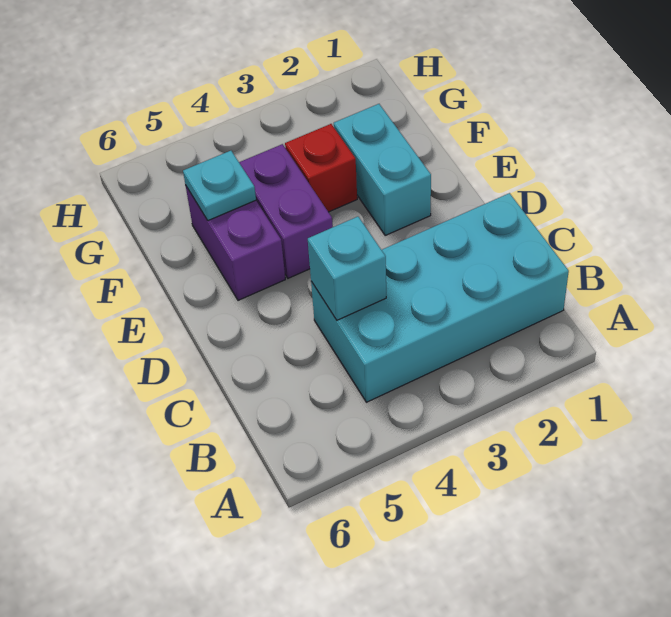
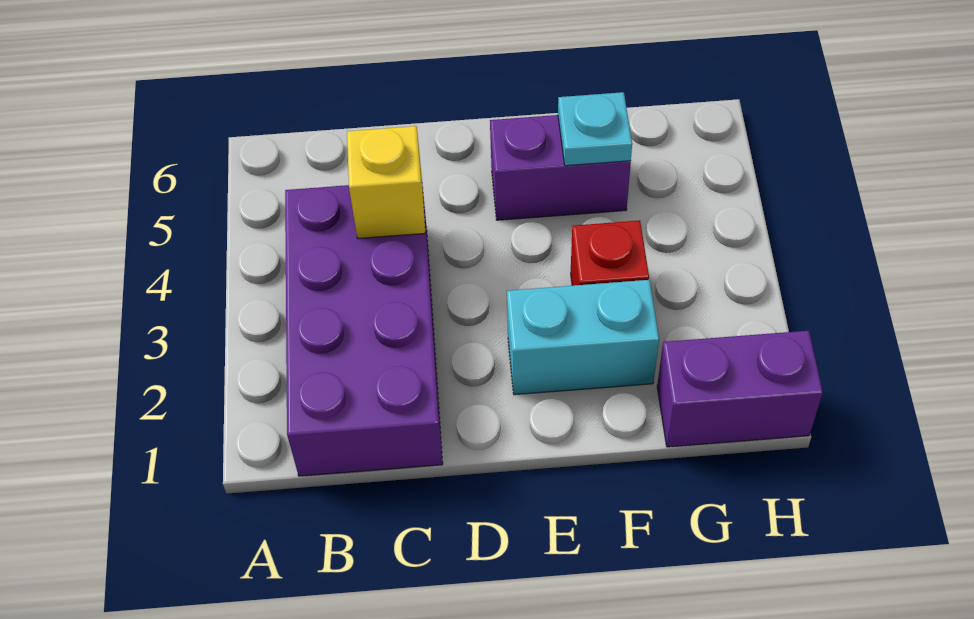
cyan brick B1:C4 level 1 -> purple brick B1:C4 level 1
cyan brick C4 level 2 -> yellow brick C4 level 2
purple brick E4:F4 level 1 -> purple brick G1:H1 level 1

